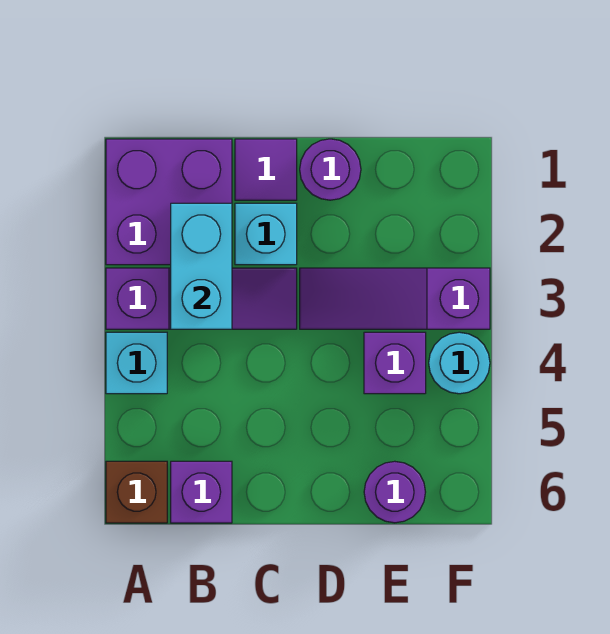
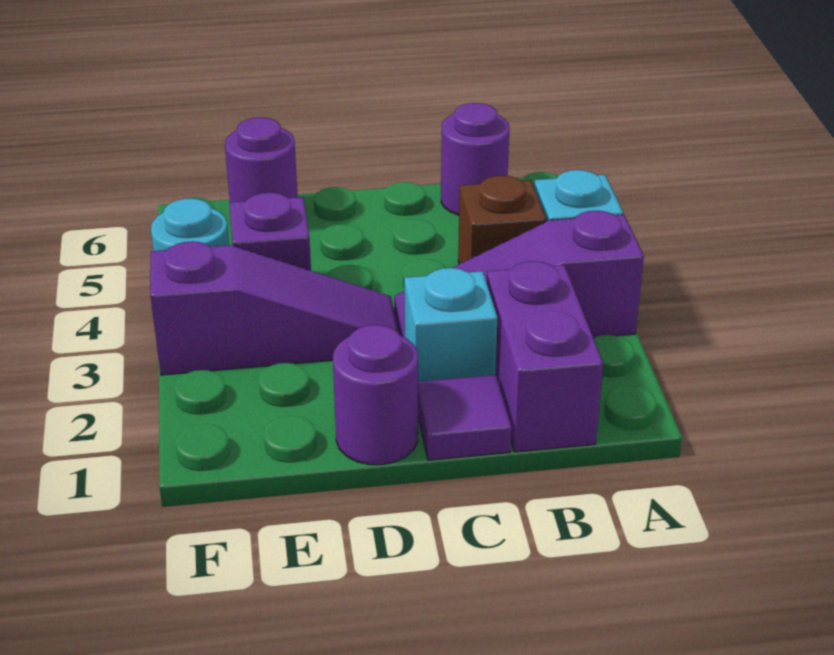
purple brick A1:B2 level 1 -> purple brick B1:B2 level 1
brown brick A6 level 1 -> brown brick B4 level 1
cyan brick B2:B3 level 2 -> none
purple brick B6 level 1 -> purple round brick B6 level 1

